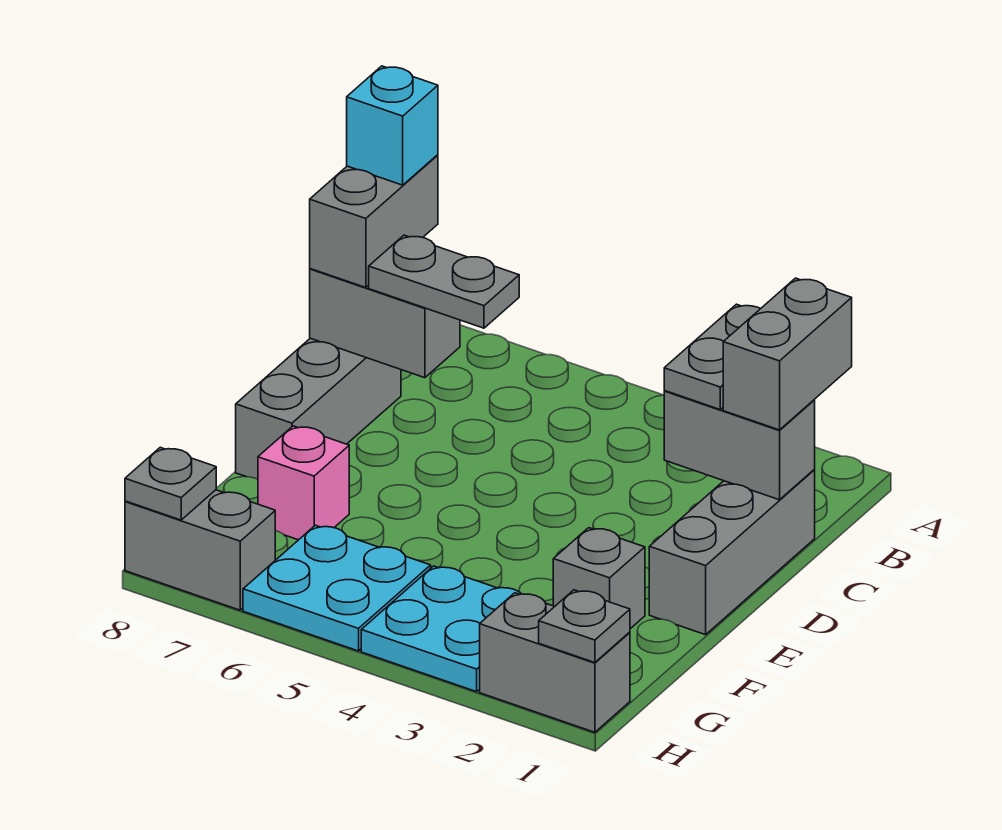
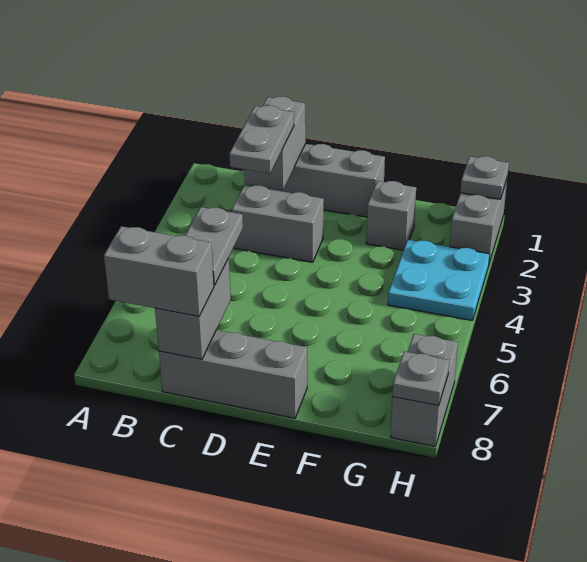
grey brick B1:C1 level 3 -> grey brick C3:D3 level 1
grey plate B2:C2 level 3 -> grey plate C2:C3 level 3
cyan brick B8 level 4 -> none
pink brick F7 level 1 -> none
cyan plate G5:H6 level 1 -> none

